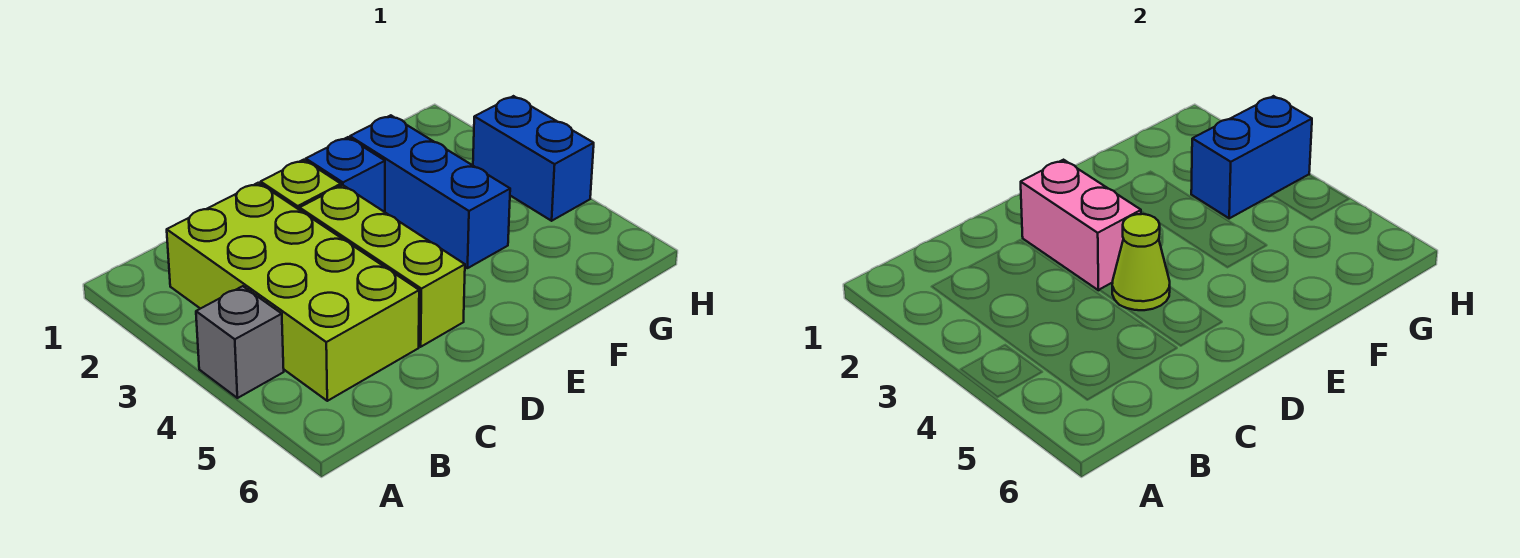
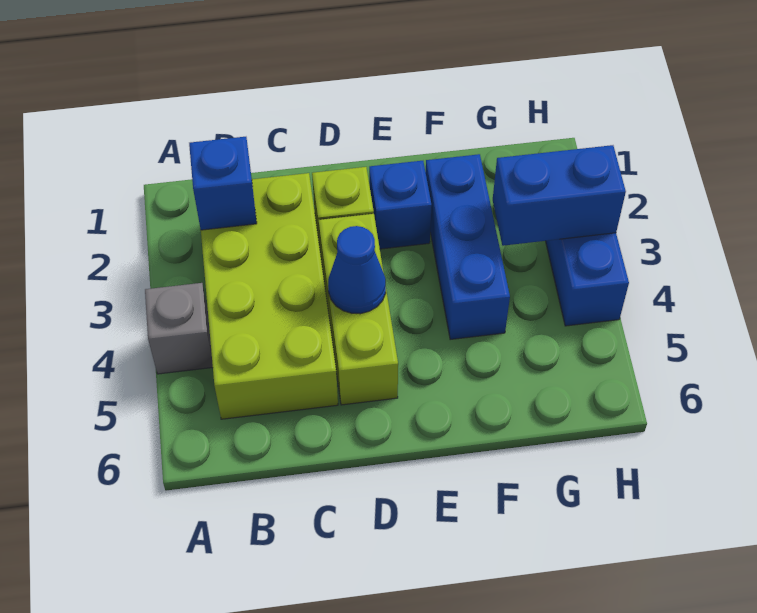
none -> blue brick B2 level 2
pink brick D2:D3 level 2 -> none
lime cone D4 level 2 -> blue cone D4 level 2

